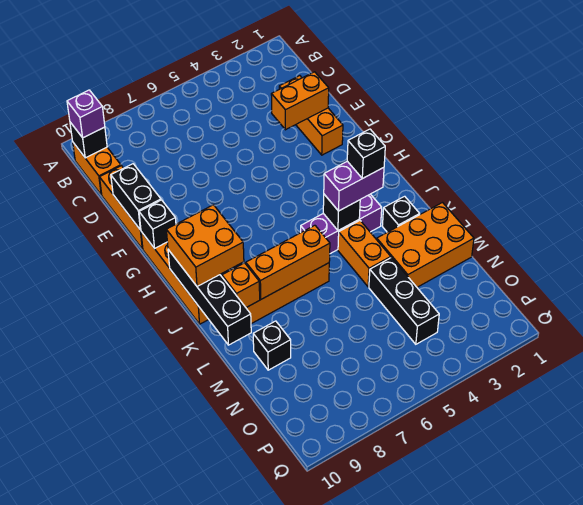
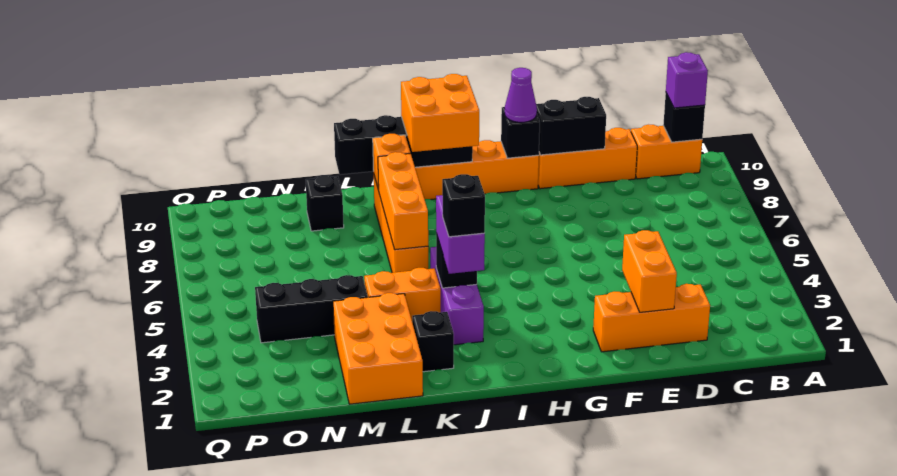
none -> purple cone G10 level 3

